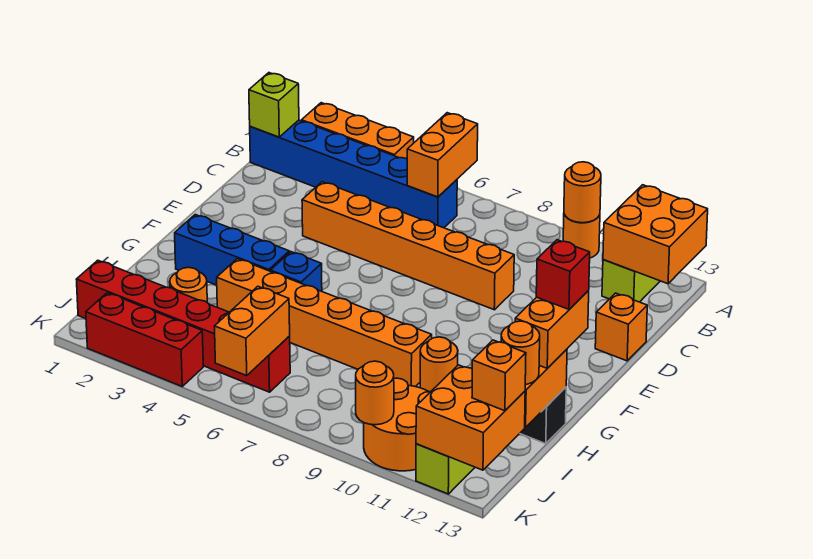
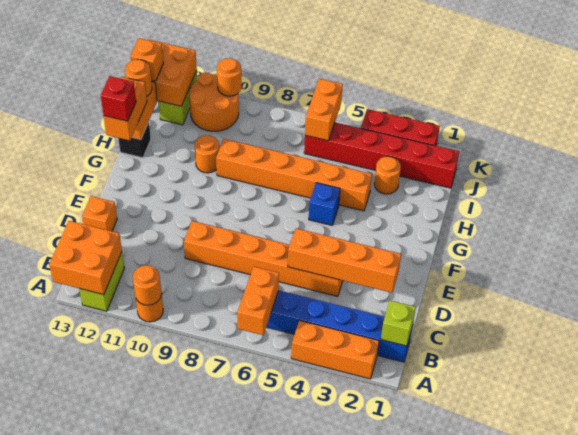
none -> orange brick D2:D5 level 2
blue brick G2:G4 level 1 -> none

